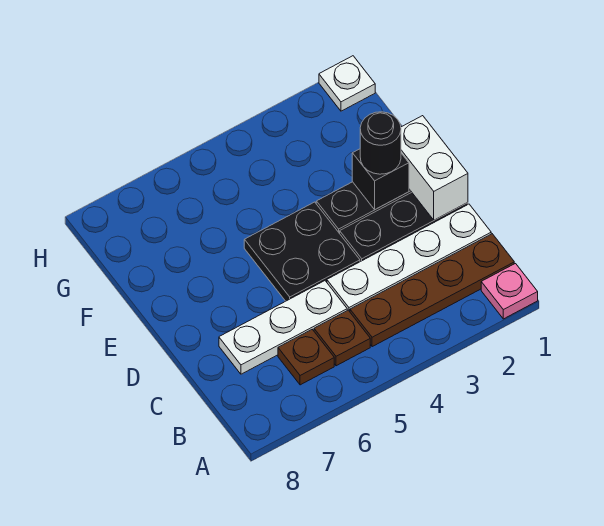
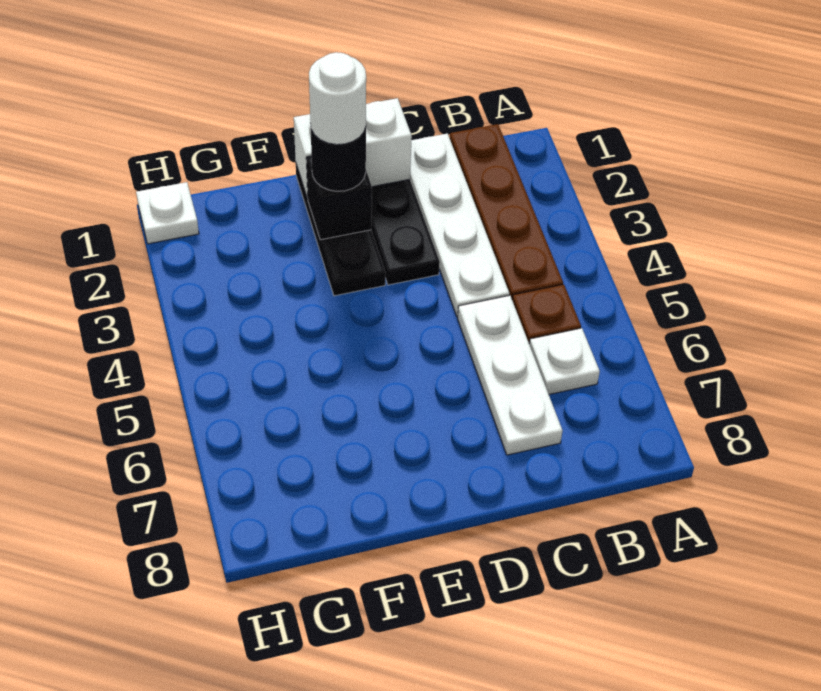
pink plate A1 level 1 -> none
brown plate B6 level 1 -> white plate B6 level 1
black plate D4:E5 level 1 -> none
none -> white round brick E2 level 4

